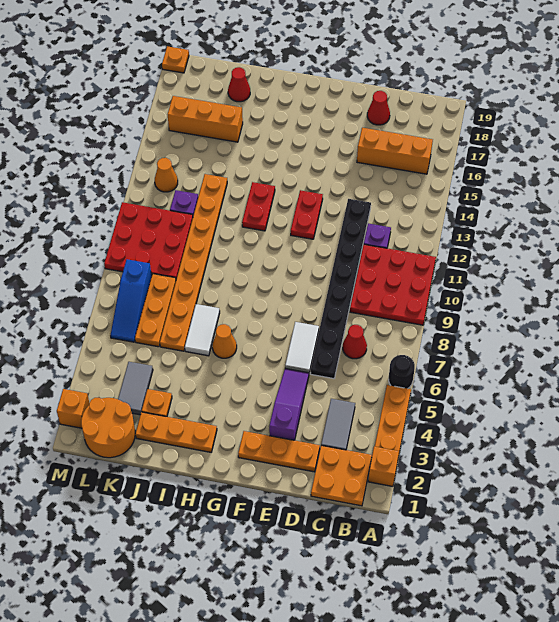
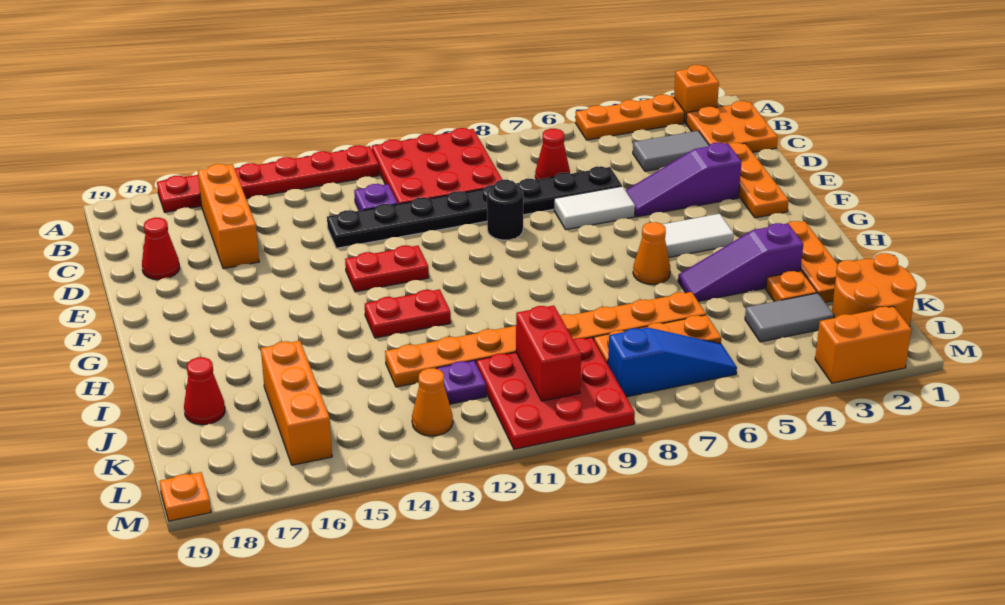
black round brick A6 level 1 -> black round brick E9 level 1
none -> red plate A12:A17 level 1
none -> purple slope I3:I5 level 1 top 3
white tile I6:I7 level 1 -> white tile G4:G5 level 1
none -> red brick K10:L10 level 2
orange brick M2 level 1 -> orange brick M2:M3 level 1

